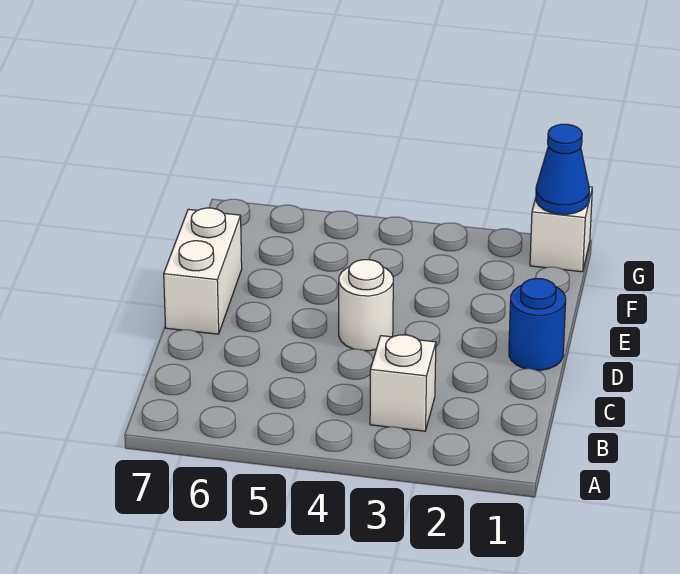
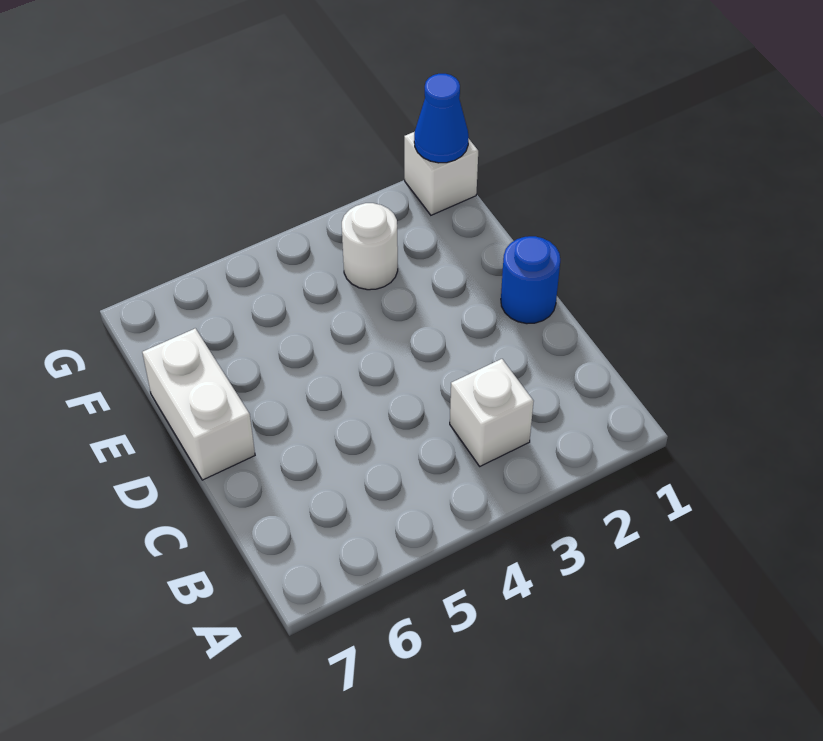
white round brick D4 level 1 -> white round brick F3 level 1

